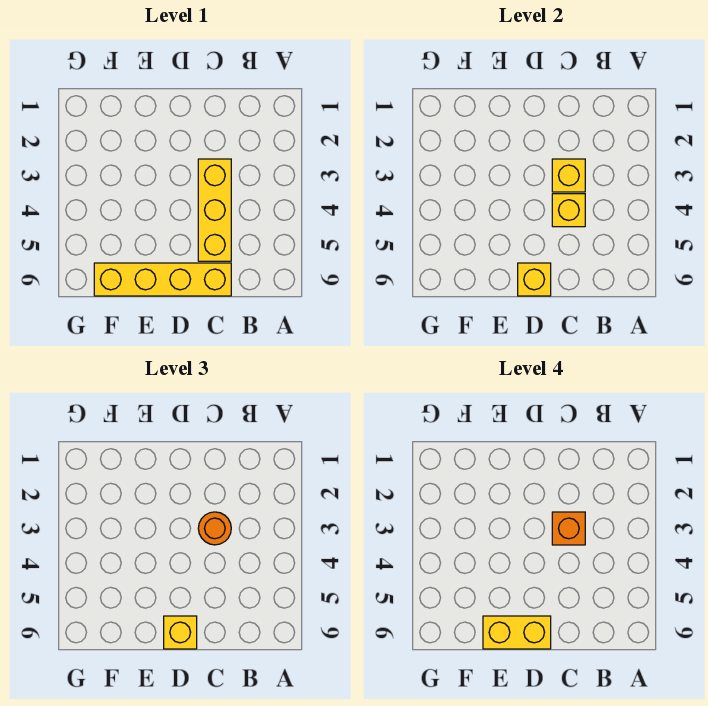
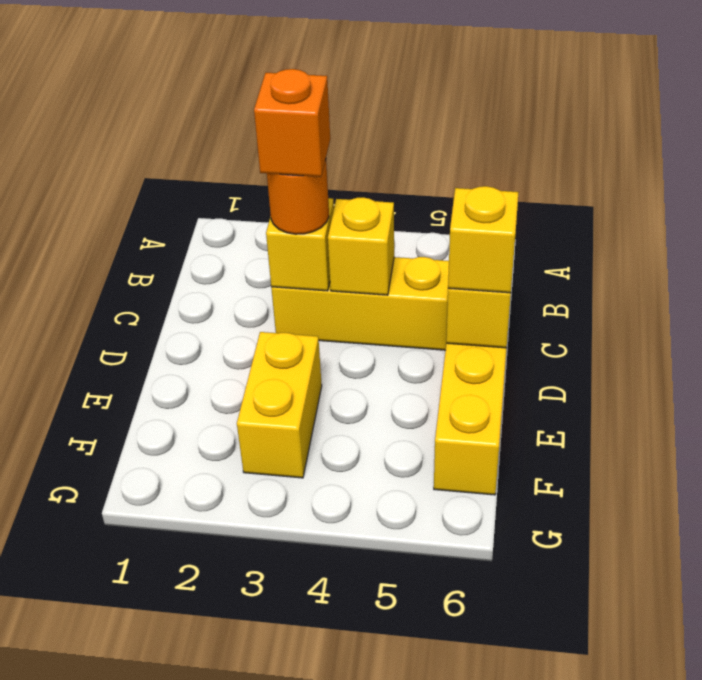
yellow brick D6:E6 level 4 -> yellow brick E3:F3 level 1

